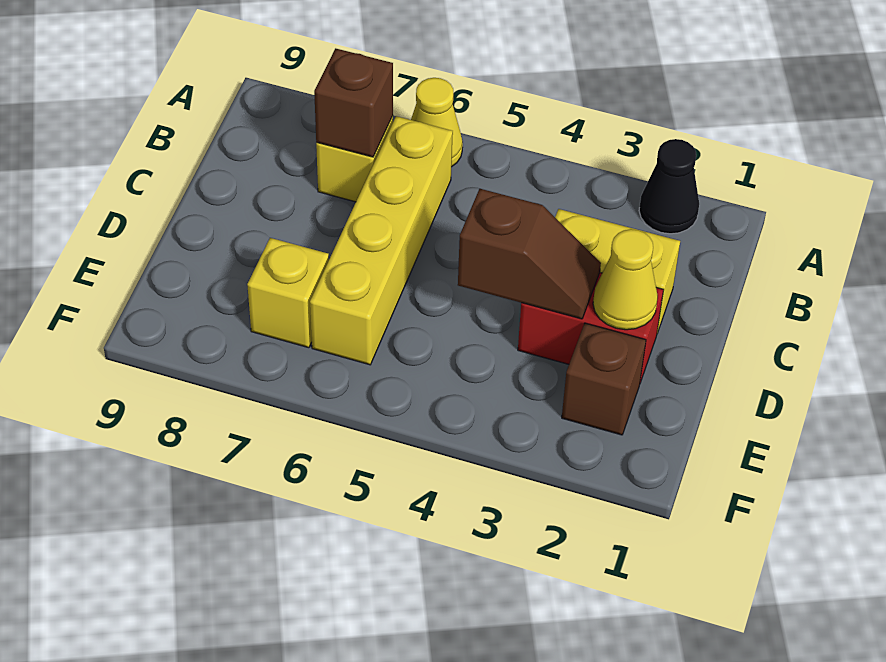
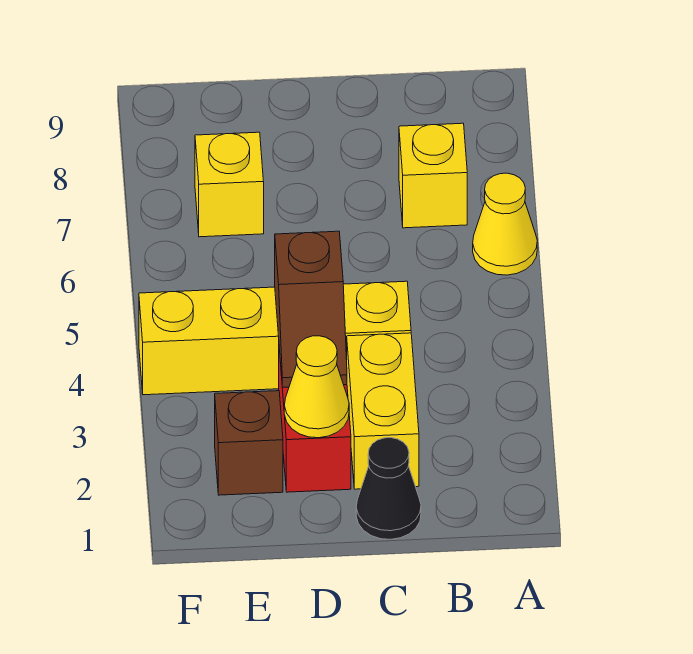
black cone A2 level 1 -> black cone C1 level 1
yellow brick B6:E6 level 1 -> yellow brick C4:F4 level 1
brown brick B7 level 2 -> none

